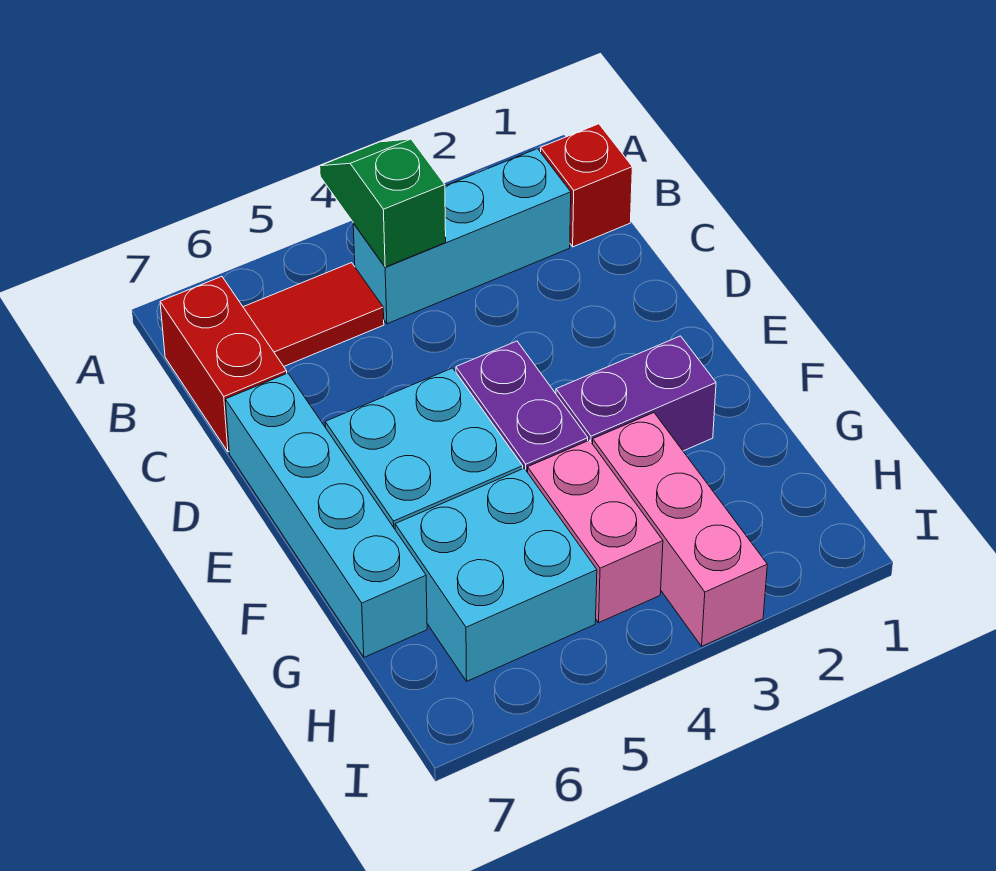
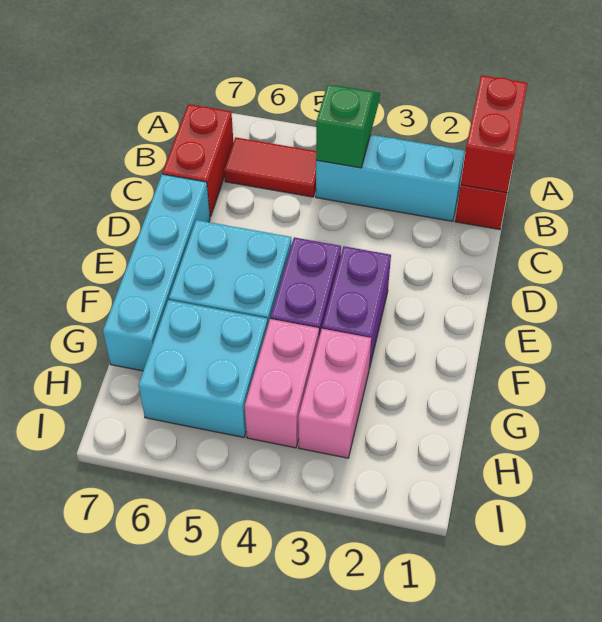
none -> red brick A1:B1 level 2
purple brick F2:F3 level 1 -> purple brick E3:F3 level 1
pink brick G3:I3 level 1 -> pink brick G3:H3 level 1

